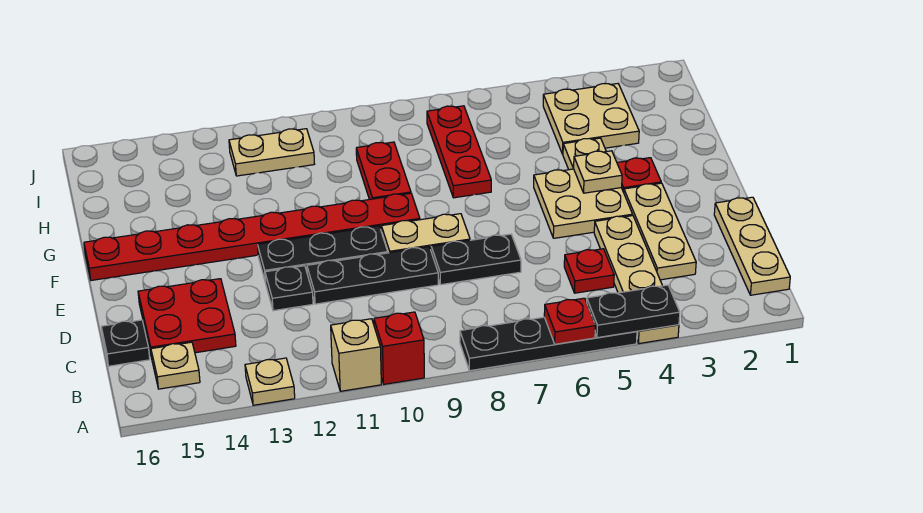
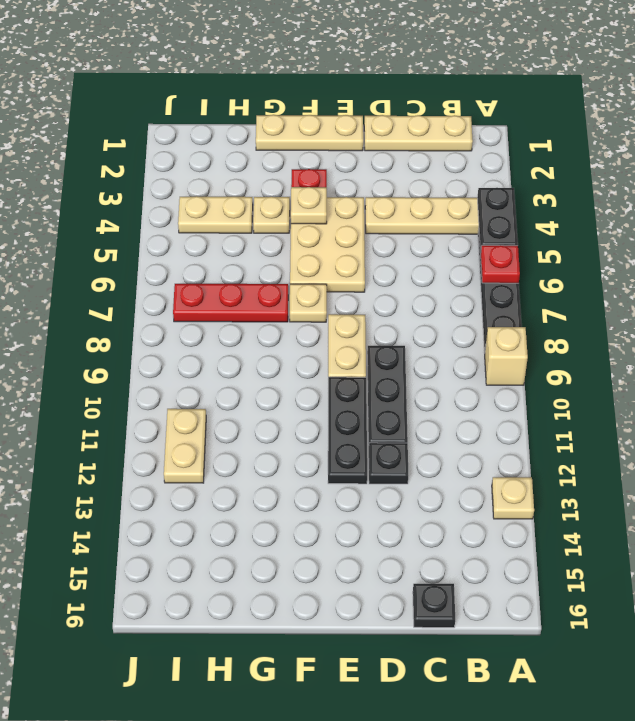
red brick A10 level 1 -> none
tan brick A11 level 1 -> tan brick A9 level 1
tan plate B15 level 1 -> tan plate F7 level 1
tan plate C3:E3 level 1 -> tan plate E1:G1 level 1
red plate C5 level 1 -> none
red plate C14:D15 level 1 -> none
black plate D7:D8 level 1 -> none
tan plate E4:F5 level 1 -> tan plate E4:F6 level 1
red plate F9:F16 level 1 -> none
red plate G9:H9 level 1 -> none
tan plate H3:I4 level 1 -> tan plate H4:I4 level 1

